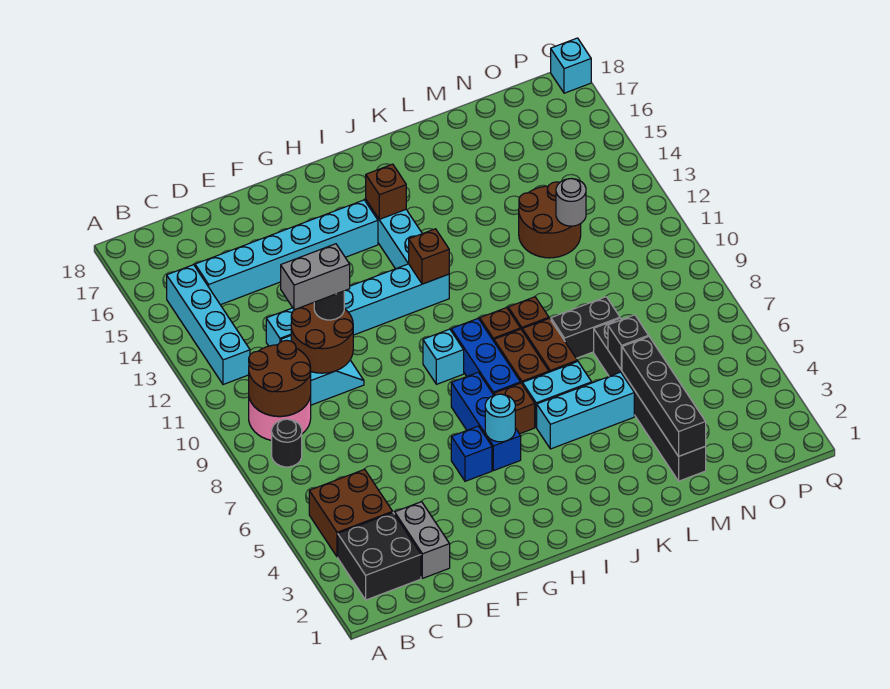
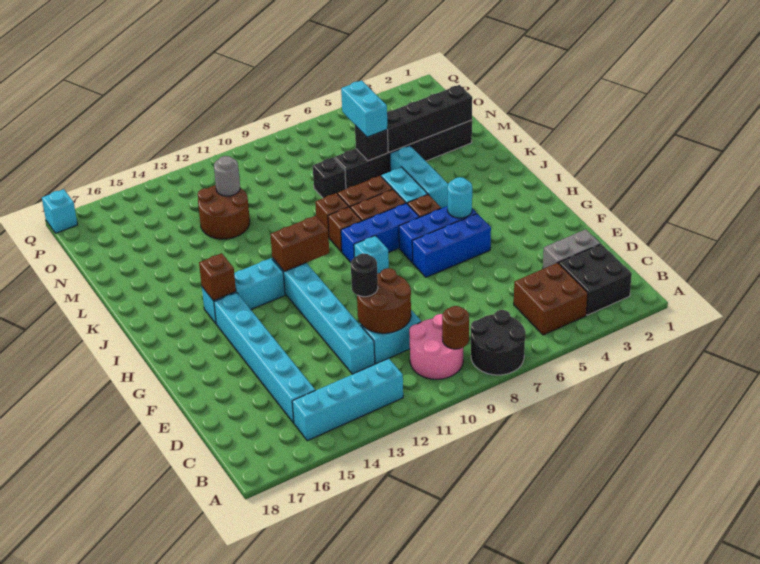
black round brick B8 level 1 -> black round brick A7:B8 level 1
brown round brick B9:C10 level 2 -> brown round brick B9 level 2
grey brick D11:E11 level 4 -> none
blue brick G5 level 1 -> blue brick G5:G7 level 1
brown brick I12 level 2 -> brown brick I11:I12 level 2
black brick L8:M8 level 1 -> black brick M8 level 1
none -> cyan brick M6:N6 level 3

